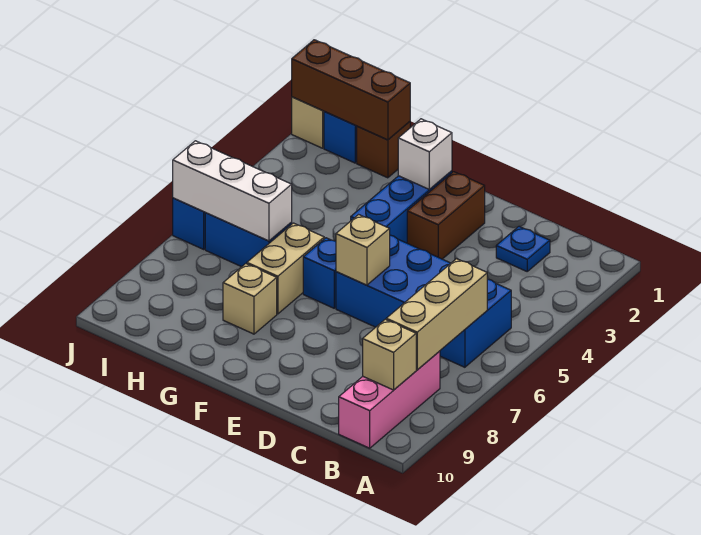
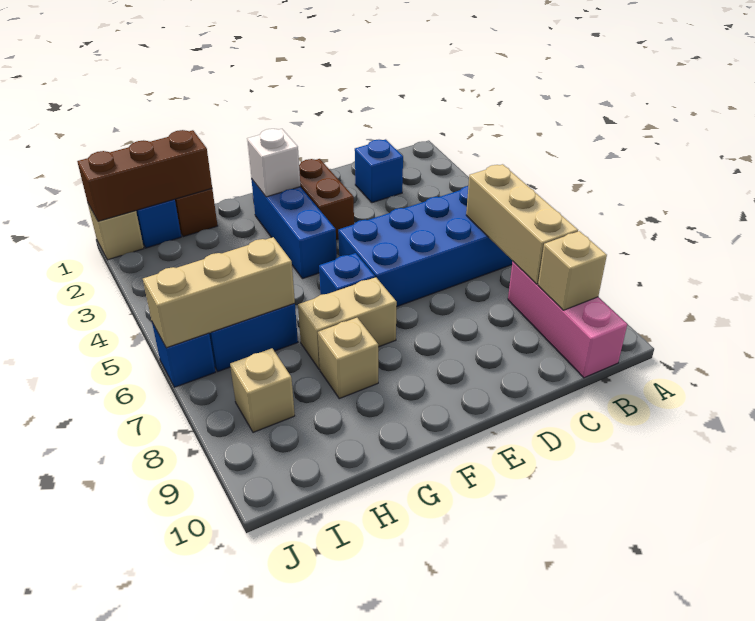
blue plate C2 level 1 -> blue brick C2 level 1
tan brick E6 level 2 -> tan brick I8 level 1
tan brick G6:G7 level 1 -> tan brick F7:G7 level 1
white brick H6:J6 level 2 -> tan brick H6:J6 level 2

